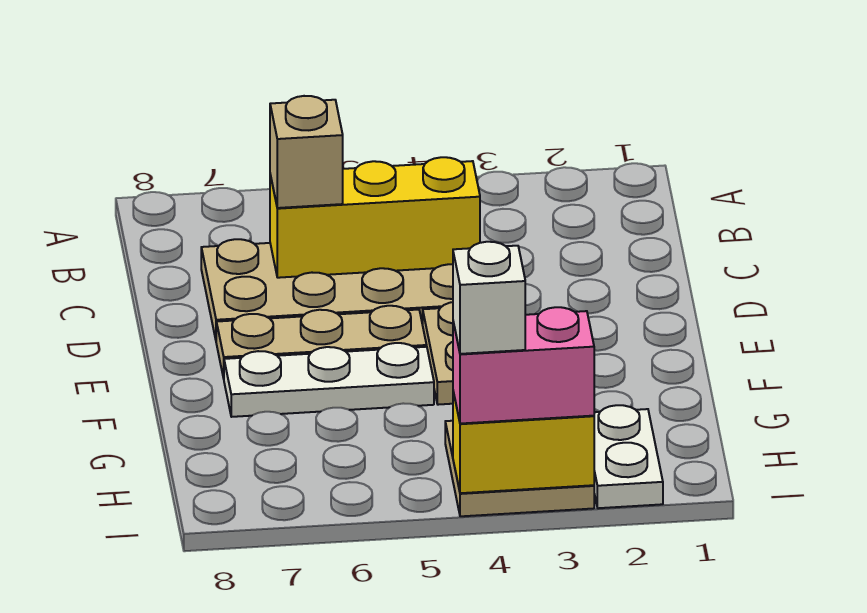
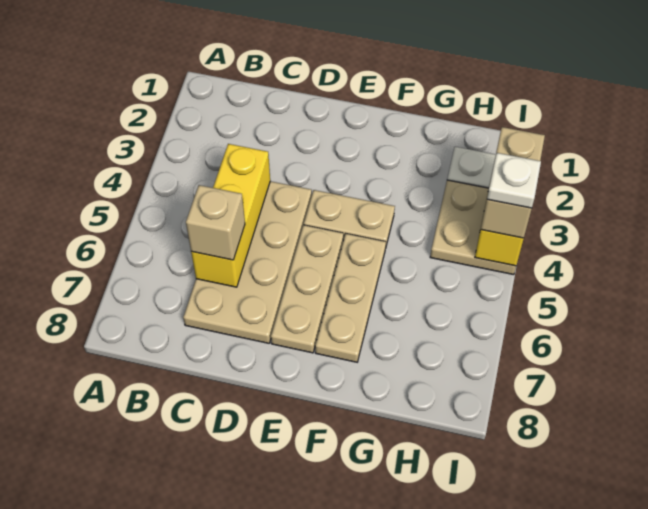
white plate F5:F7 level 1 -> tan plate F5:F7 level 1
pink brick I3:I4 level 3 -> tan brick I3:I4 level 3
white brick I4 level 4 -> white plate I4 level 4

